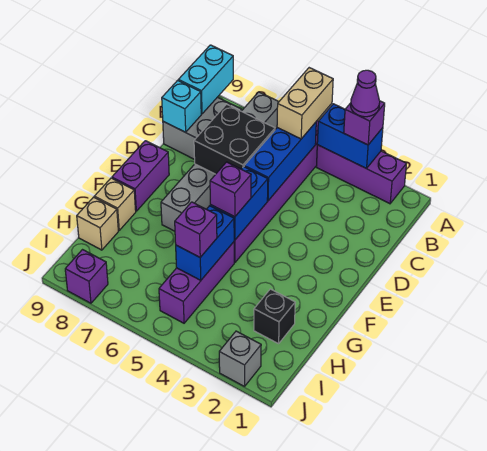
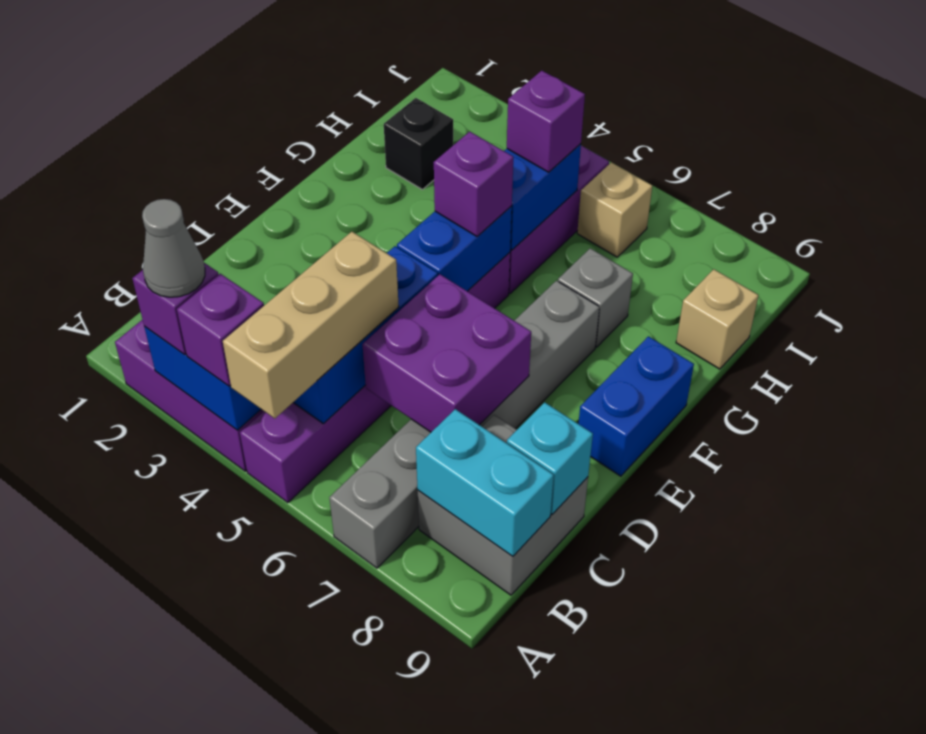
purple cone A3 level 4 -> grey cone A3 level 4
tan brick A5:B5 level 3 -> tan brick A5:C5 level 3
cyan brick A9:B9 level 2 -> cyan brick B8:B9 level 2
black brick C6:D7 level 2 -> purple brick C6:D7 level 2
purple brick E9:F9 level 1 -> blue brick E9:F9 level 1
tan brick G9 level 1 -> tan brick I6 level 1
grey brick J2 level 1 -> grey brick G7 level 1
purple brick J8 level 1 -> purple brick A4 level 3

